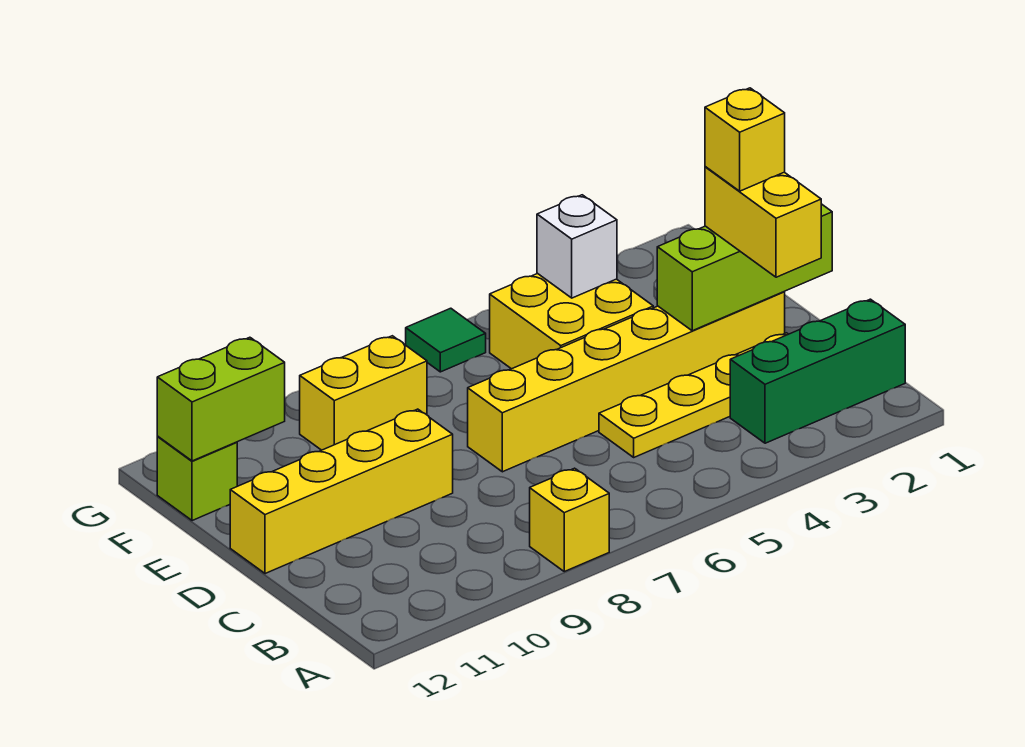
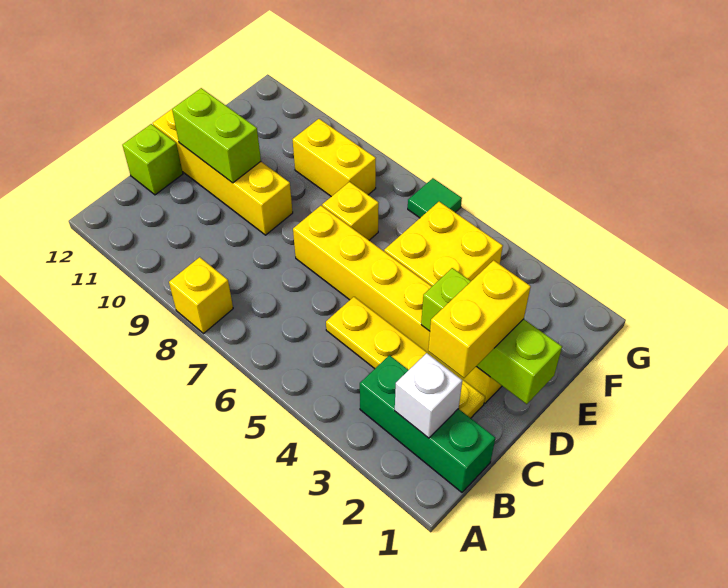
yellow brick D2 level 4 -> yellow brick E7 level 1
white brick F4 level 2 -> white brick B2 level 2
lime brick F11:F12 level 2 -> lime brick D10:D11 level 2
lime brick F12 level 1 -> lime brick C12 level 1

